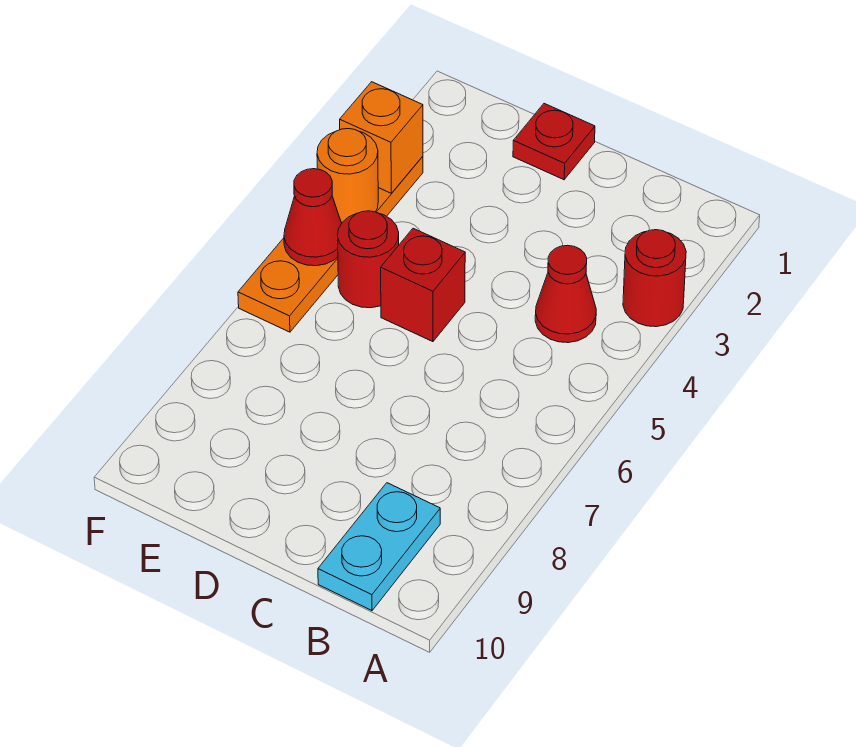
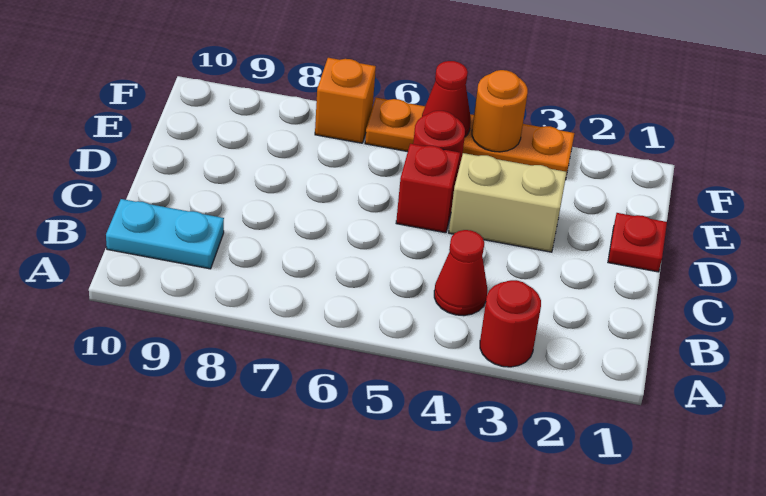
none -> tan brick D3:D4 level 1
orange brick F3 level 2 -> orange brick F7 level 1

